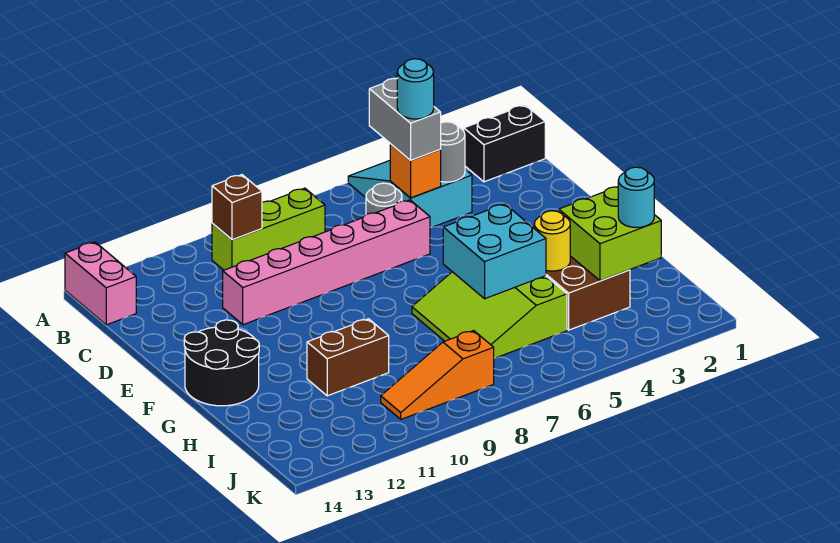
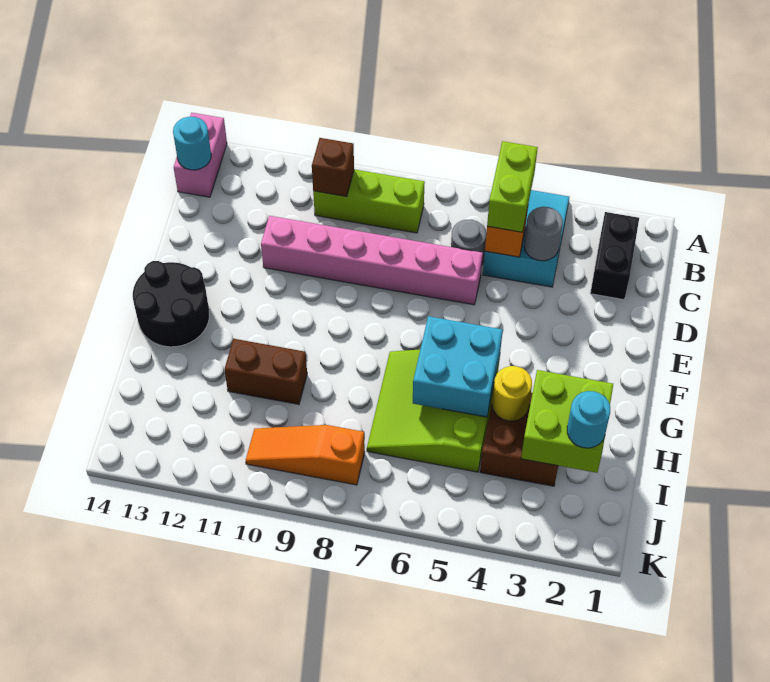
black brick B1:B2 level 1 -> black brick B2:C2 level 1
grey brick B5:C5 level 3 -> lime brick B5:C5 level 3
cyan round brick C5 level 4 -> cyan round brick B14 level 2

